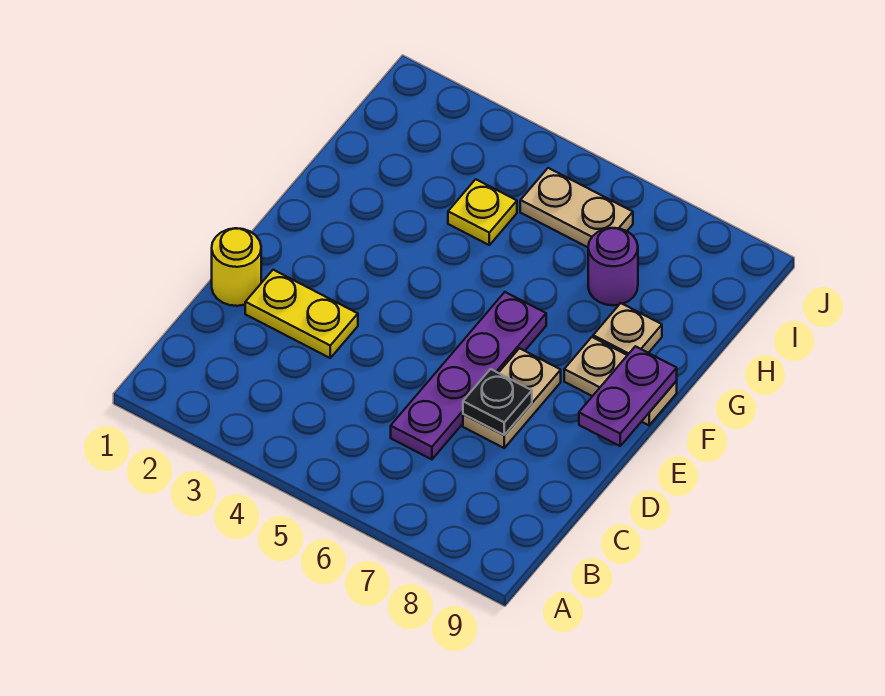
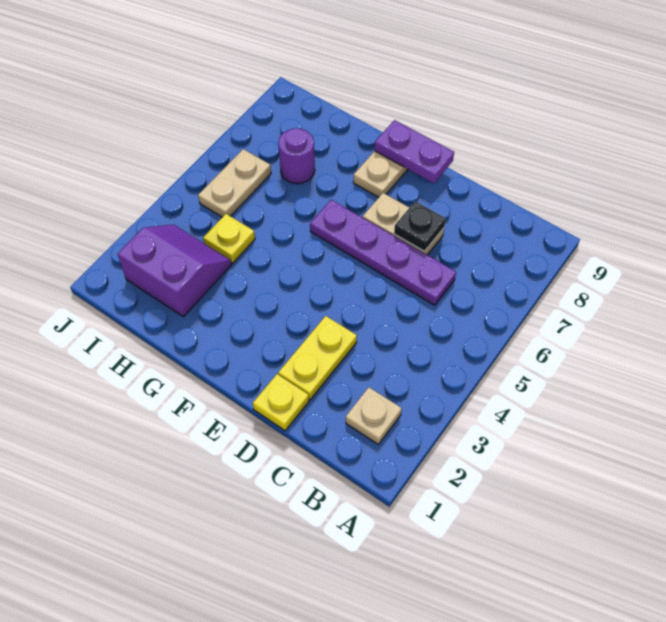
yellow round brick D1 level 1 -> yellow plate D1 level 1
tan plate G8 level 1 -> tan plate B2 level 1
none -> purple slope H2:I3 level 1 top 2

